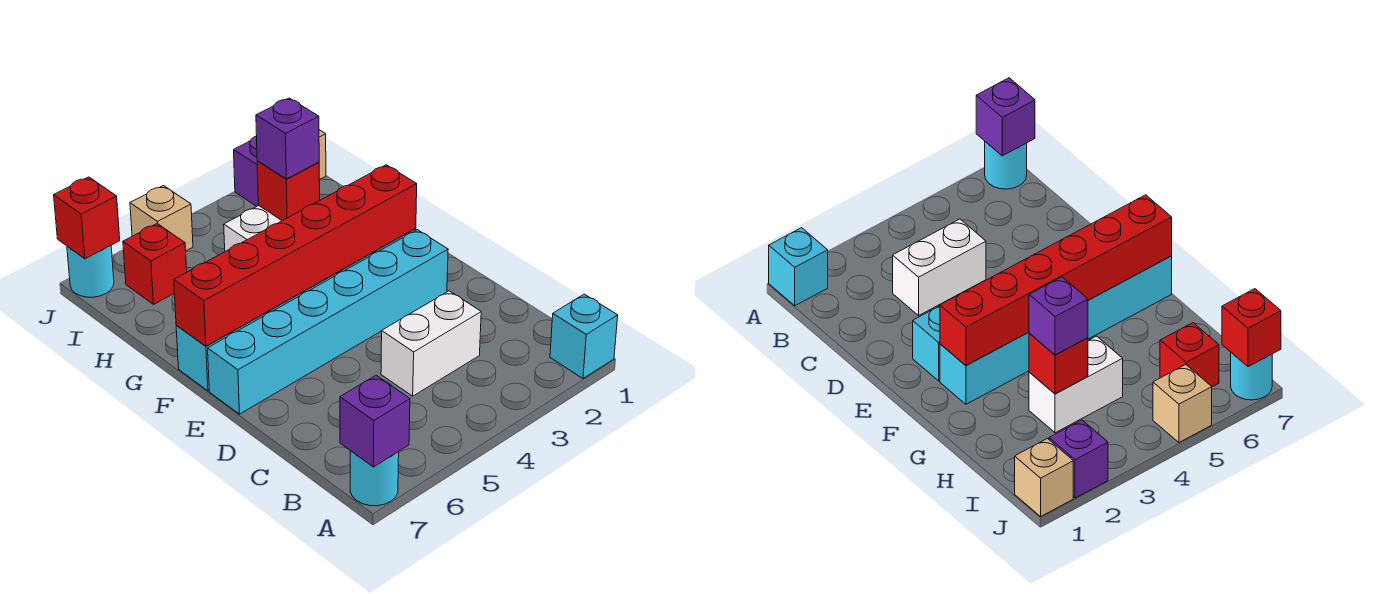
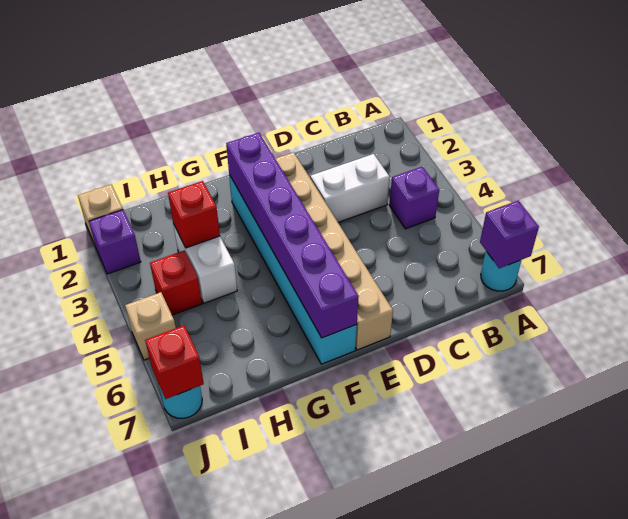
cyan brick A1 level 1 -> none
white brick C3:C4 level 1 -> white brick C3:D3 level 1
cyan brick E2:E7 level 1 -> tan brick E2:E7 level 1
red brick F2:F7 level 2 -> purple brick F2:F7 level 2
purple brick H3 level 3 -> purple brick B4 level 1
red brick I6 level 1 -> red brick I4 level 1

